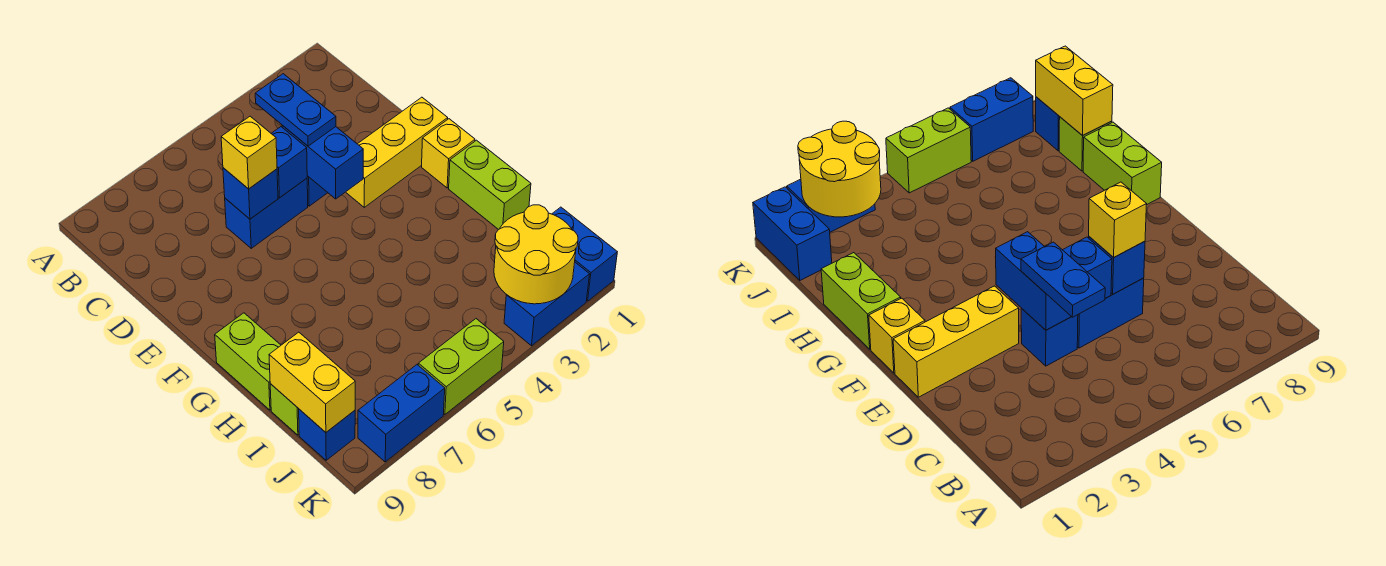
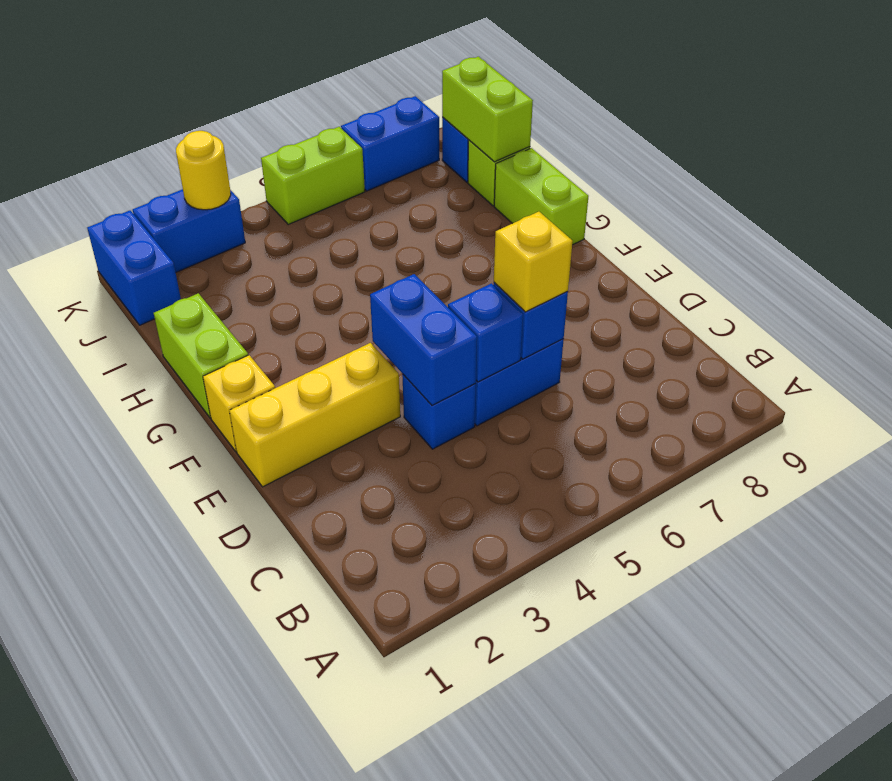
blue plate C4:D4 level 3 -> none
yellow brick I9:J9 level 2 -> lime brick I9:J9 level 2
yellow round brick J2:K3 level 2 -> yellow round brick K3 level 2

